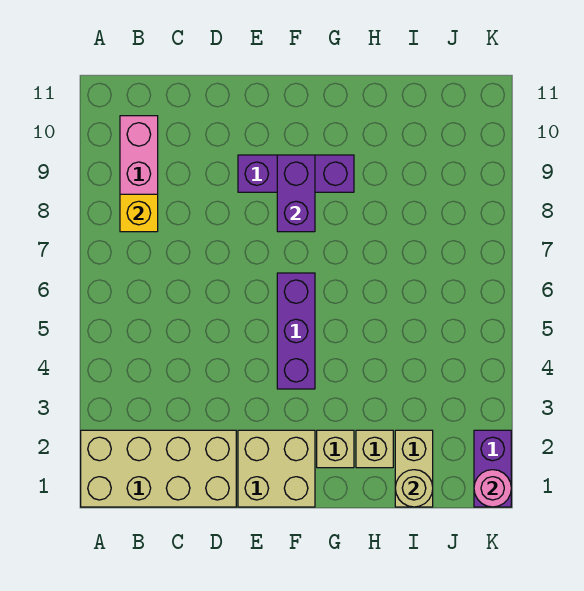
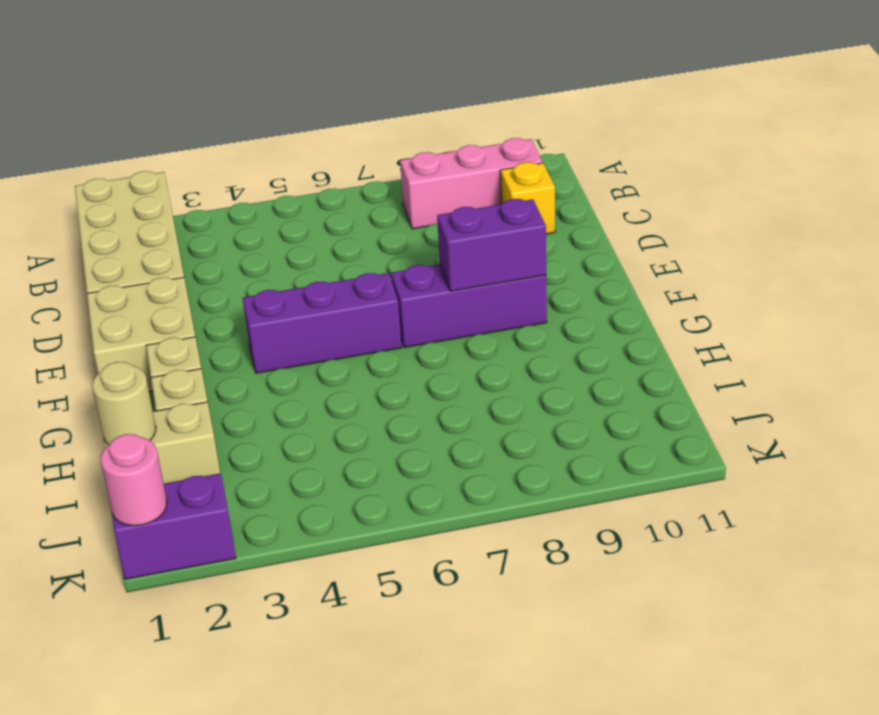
yellow brick B8 level 2 -> yellow brick C10 level 1
purple brick E9:G9 level 1 -> purple brick F7:F9 level 1

